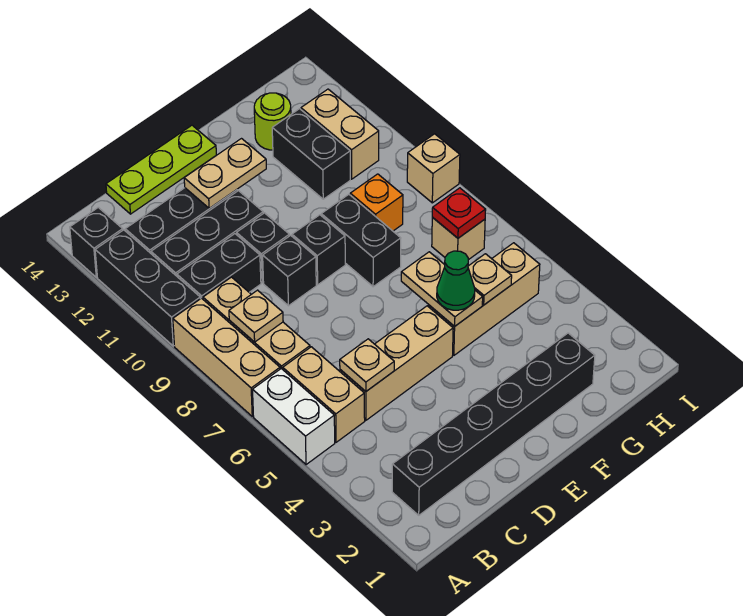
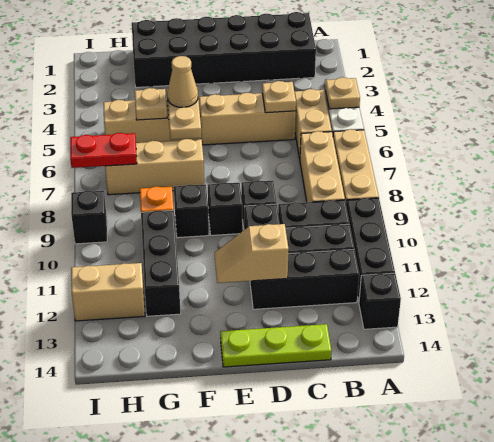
black brick B2:G2 level 1 -> black brick B1:G2 level 1
tan plate B8 level 2 -> tan plate A5 level 2
tan plate D12:E12 level 2 -> tan slope D12:E12 level 2 top D
green cone F5 level 3 -> tan cone F5 level 3
black brick F8:F9 level 1 -> black brick F9 level 1
black brick G11:G12 level 1 -> black brick G10:G12 level 1
lime round brick G13 level 1 -> none
tan brick H7 level 1 -> tan brick F7:H7 level 1
red plate H7 level 2 -> red plate H7:I7 level 2
tan brick H11:H12 level 1 -> tan brick H12:I12 level 1
tan brick I9 level 1 -> black brick I9 level 1

